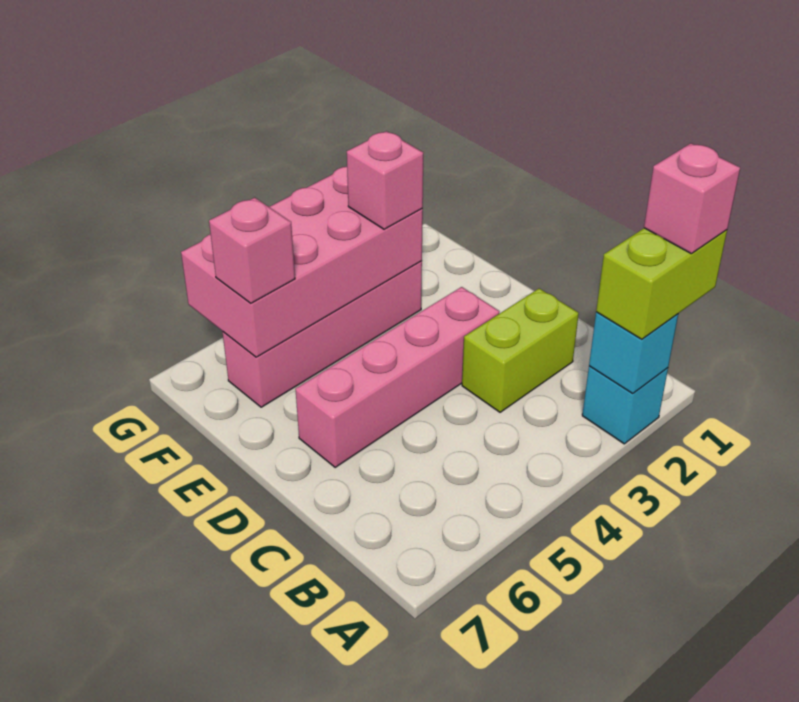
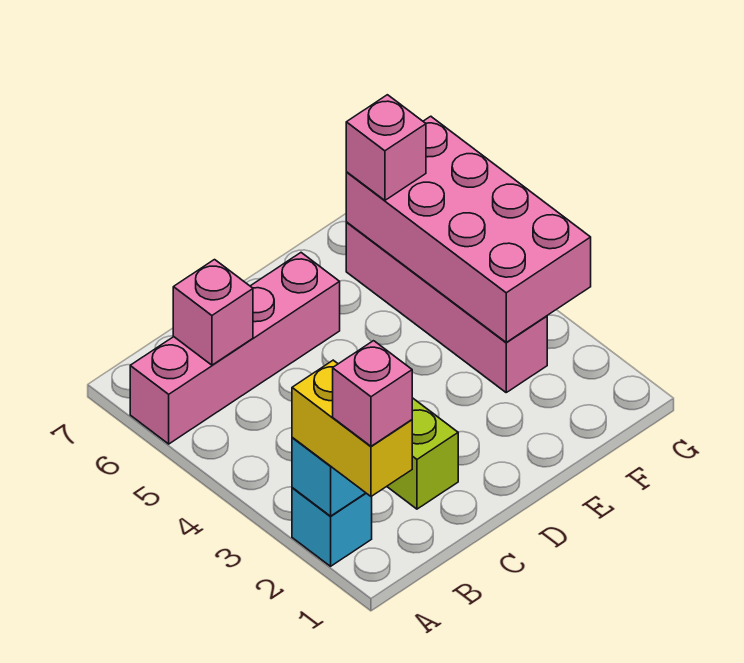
lime brick A1:A2 level 3 -> yellow brick A1:A2 level 3
pink brick D3:D6 level 1 -> pink brick A6:D6 level 1
pink brick F3 level 3 -> pink brick B6 level 2

